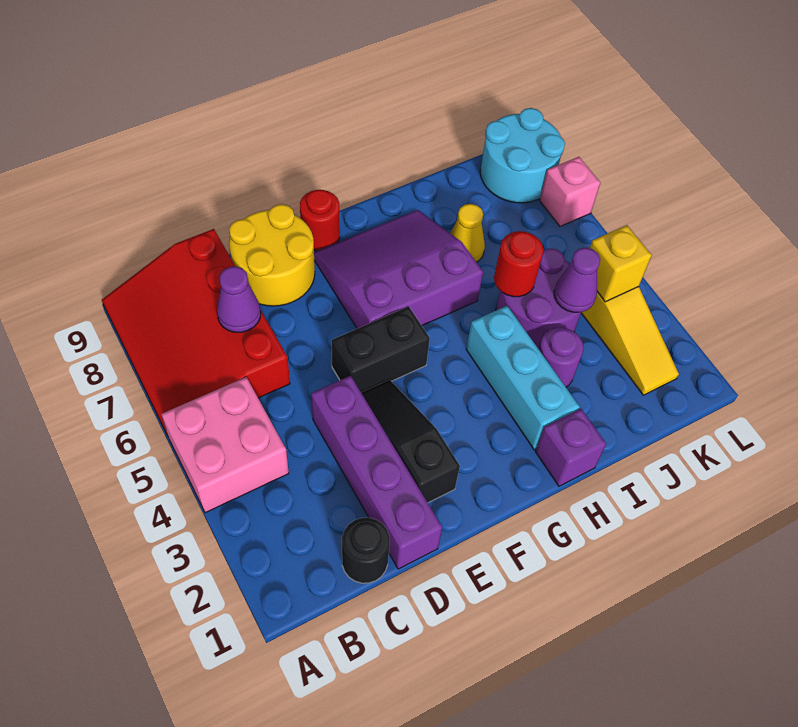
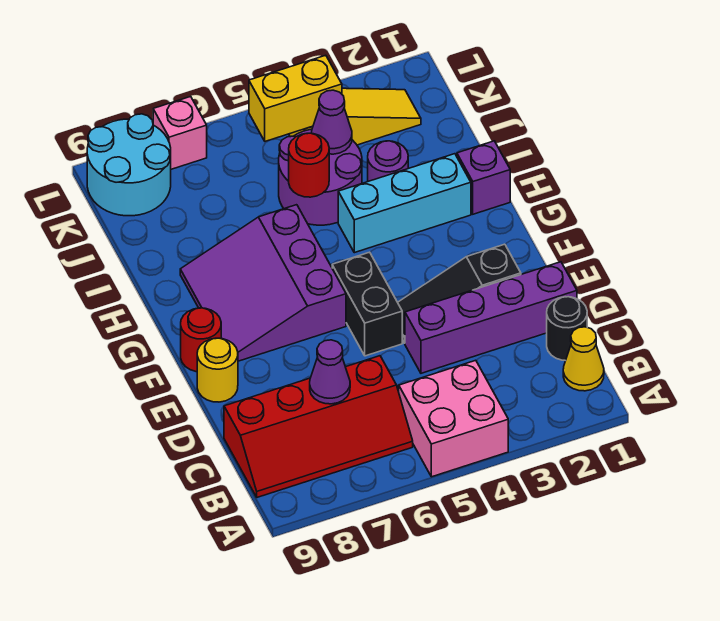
red slope A6:C9 level 1 top C -> red slope B6:C9 level 1 top C
yellow round brick D8:E9 level 1 -> yellow round brick E9 level 1
yellow cone I7 level 1 -> yellow cone B1 level 1
yellow brick K4 level 2 -> yellow brick K4:K5 level 2

